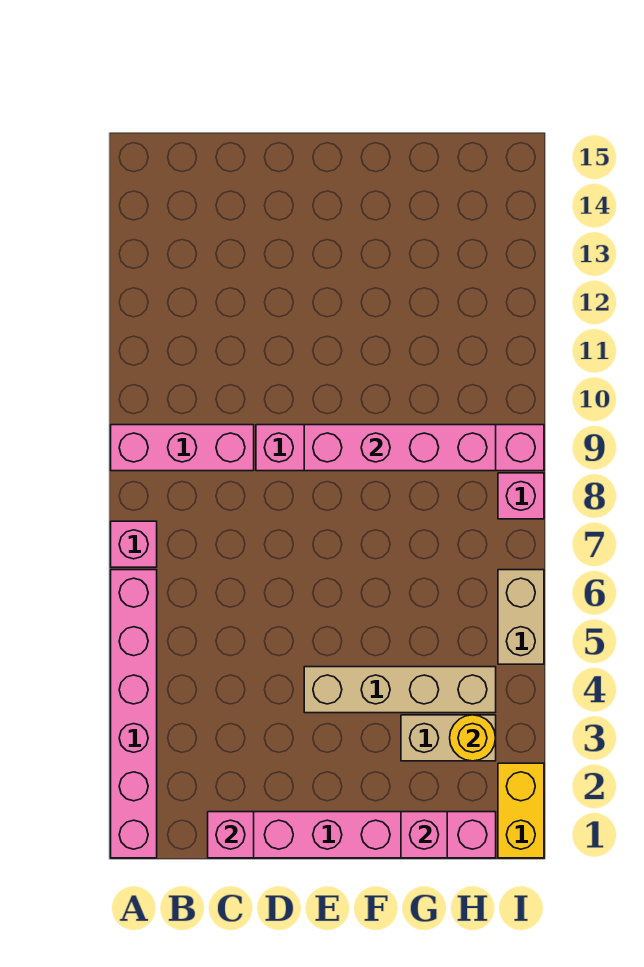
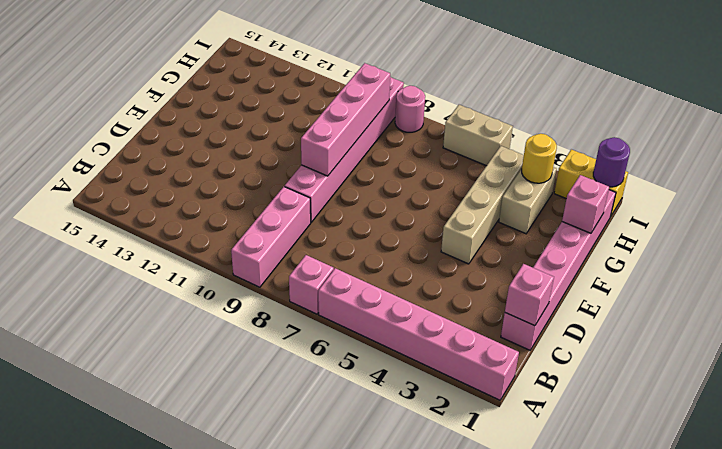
none -> purple round brick I1 level 2
pink brick I8 level 1 -> pink round brick I8 level 1

